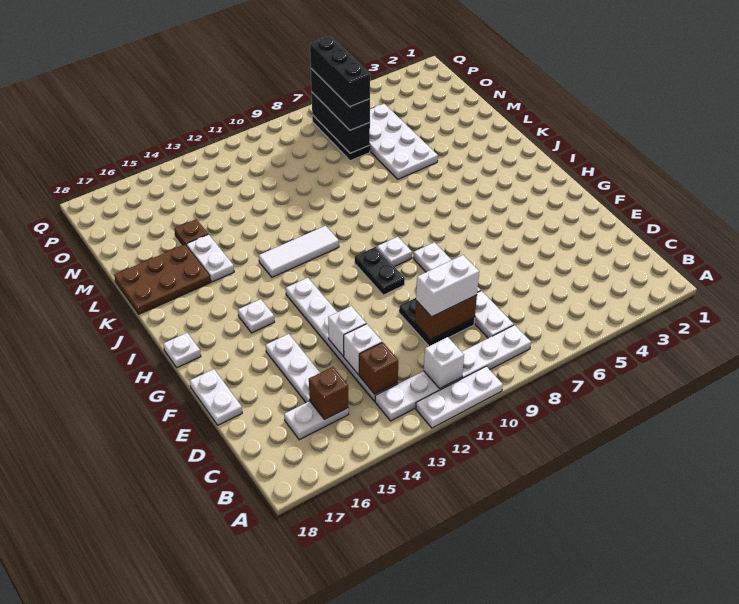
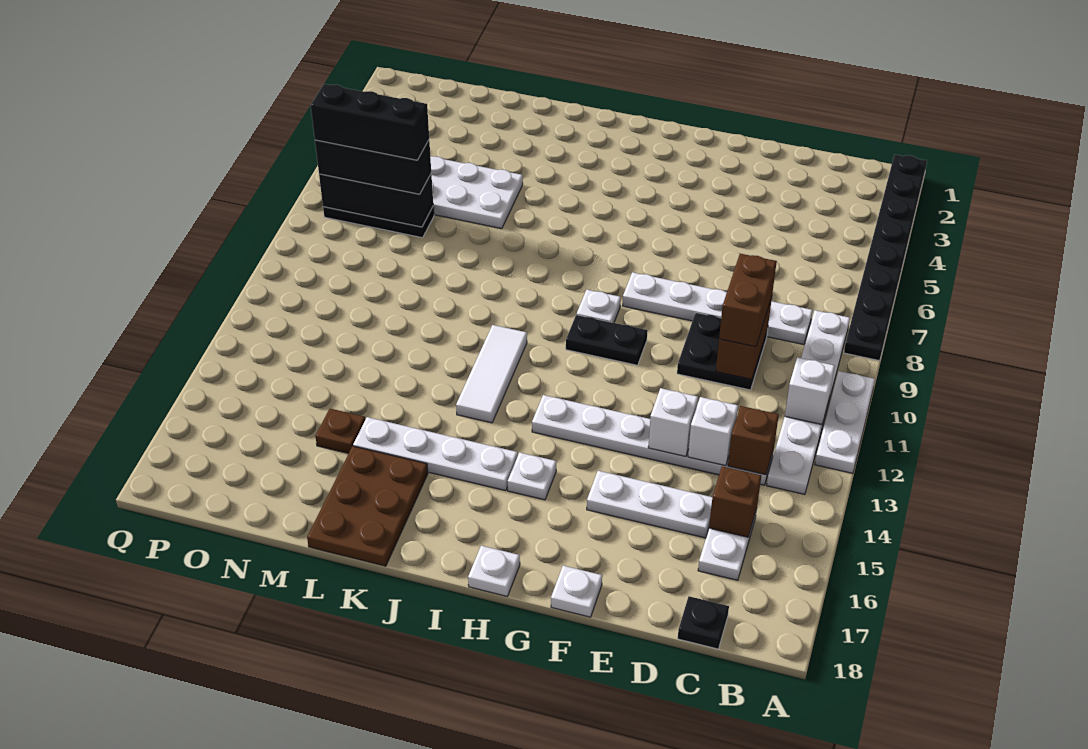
none -> black plate A1:A8 level 1
none -> black plate C18 level 1
white brick D9:D10 level 3 -> brown brick D9:D10 level 3
white plate E18:F18 level 1 -> white plate F18 level 1
white plate K15:L15 level 1 -> white plate I15:L15 level 1

